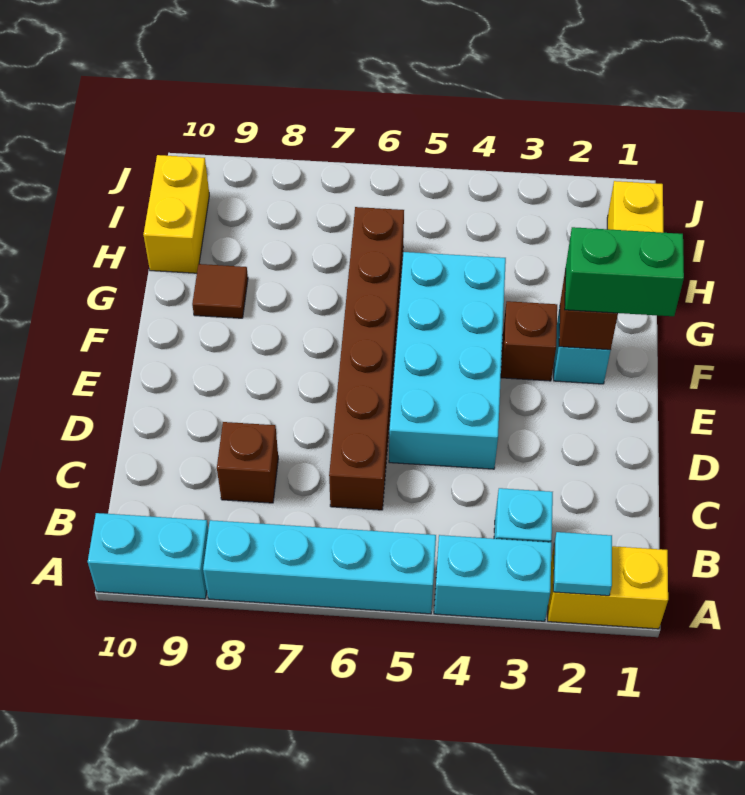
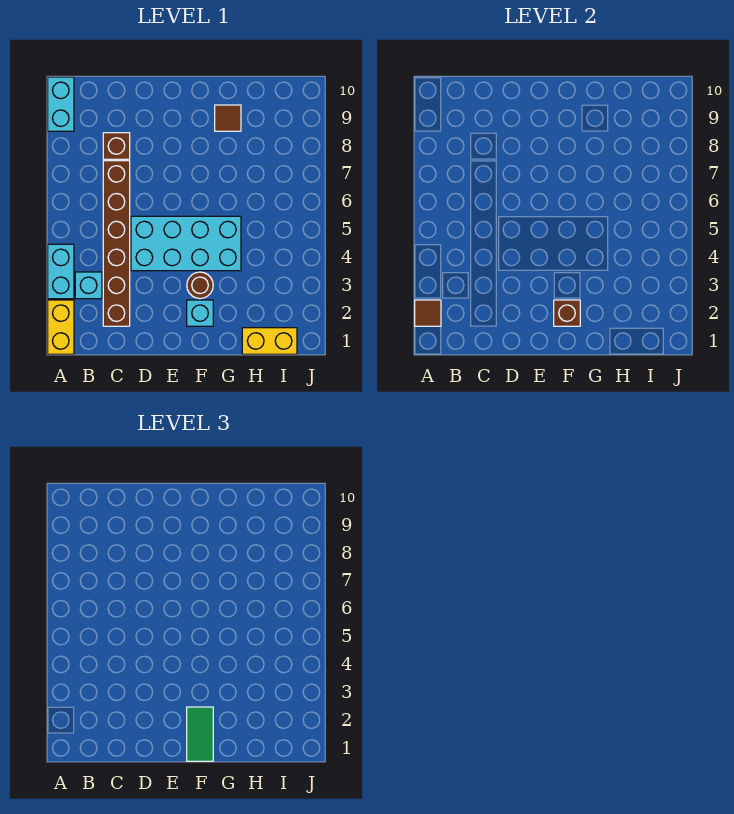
cyan tile A2 level 2 -> brown tile A2 level 2
cyan brick A5:A8 level 1 -> none
brown brick C6:H6 level 1 -> brown brick C2:C7 level 1
green brick F1:F2 level 3 -> green tile F1:F2 level 3
brown brick F3 level 1 -> brown round brick F3 level 1
yellow brick H10:I10 level 1 -> none

